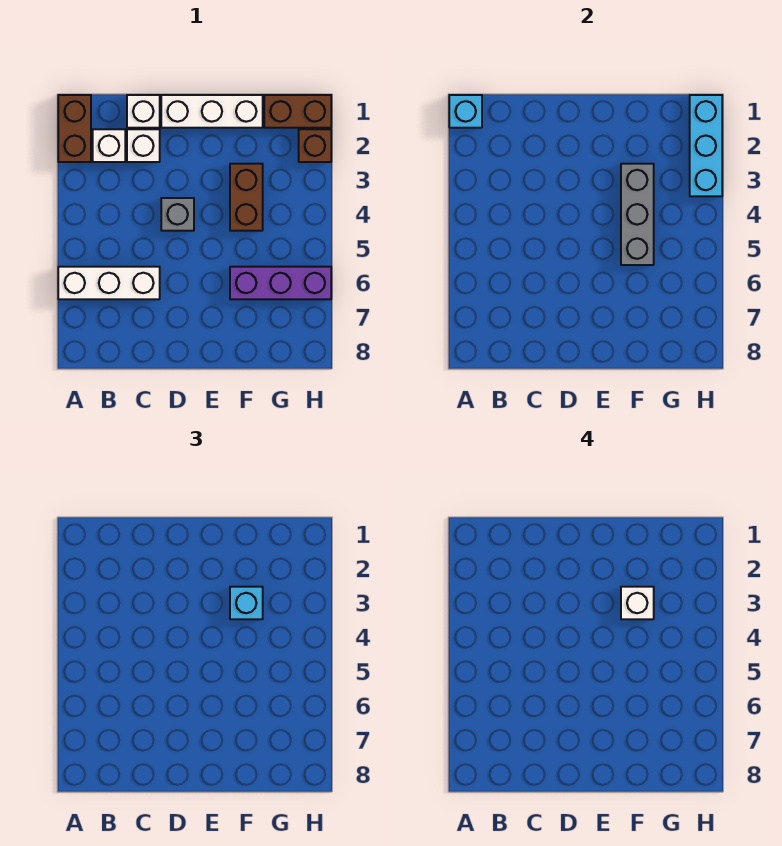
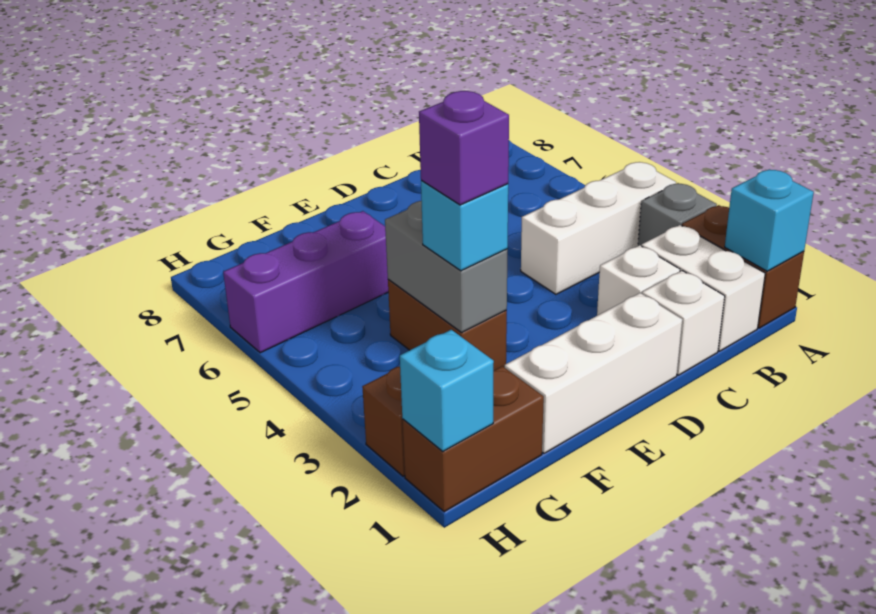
white brick A6:C6 level 1 -> white brick A4:C4 level 1
white brick B2 level 1 -> white brick B1:B2 level 1
grey brick D4 level 1 -> grey brick A3 level 1
grey brick F3:F5 level 2 -> grey brick F3:F4 level 2
white brick F3 level 4 -> purple brick F3 level 4
cyan brick H1:H3 level 2 -> cyan brick H1 level 2

